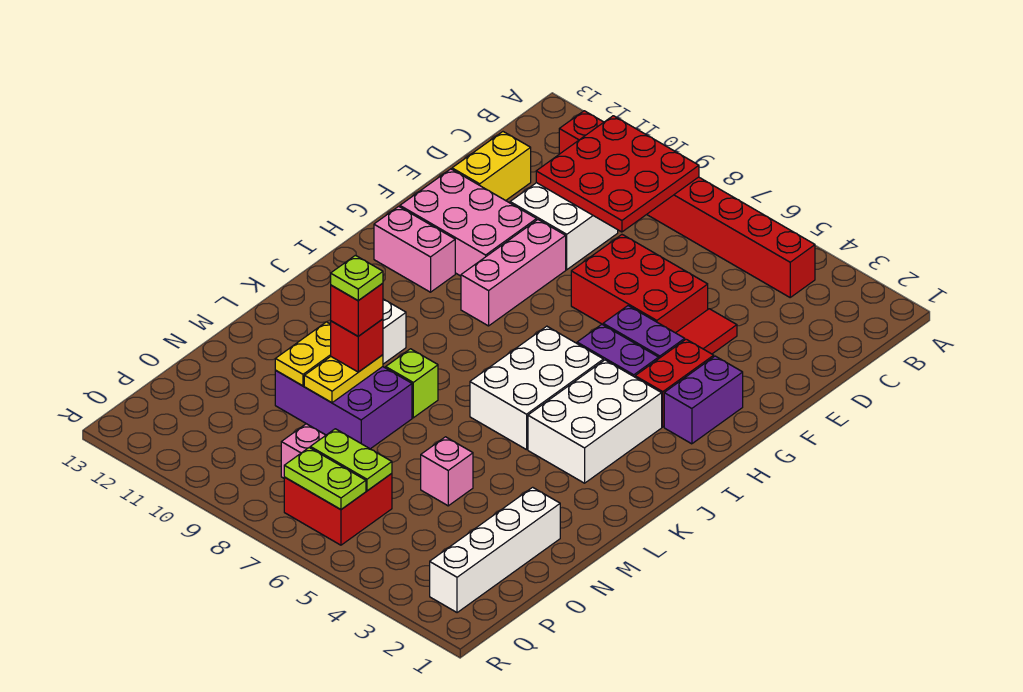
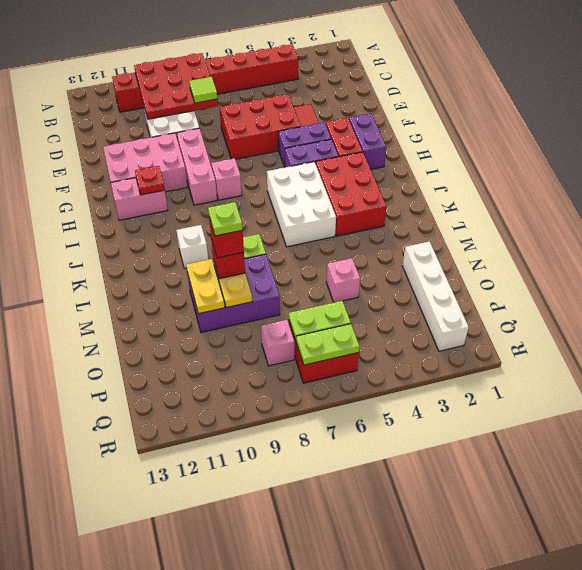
none -> lime tile D8 level 3
yellow brick D12:E12 level 1 -> none
none -> pink brick H8 level 1
none -> red plate H11 level 2
white brick I3:K4 level 1 -> red brick I3:K4 level 1

